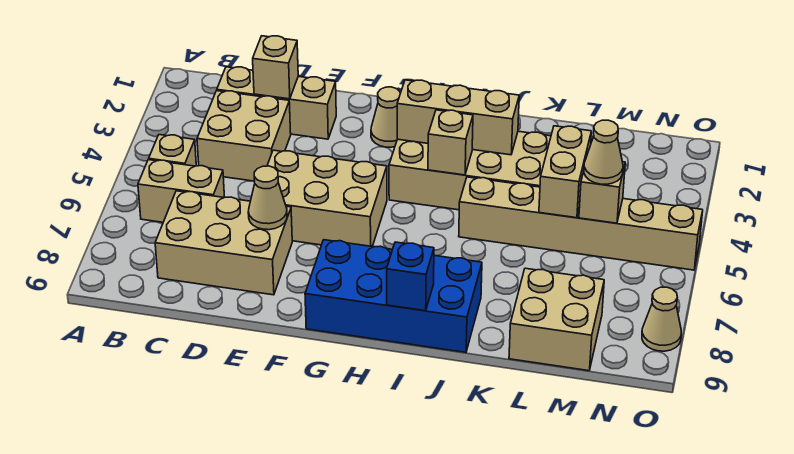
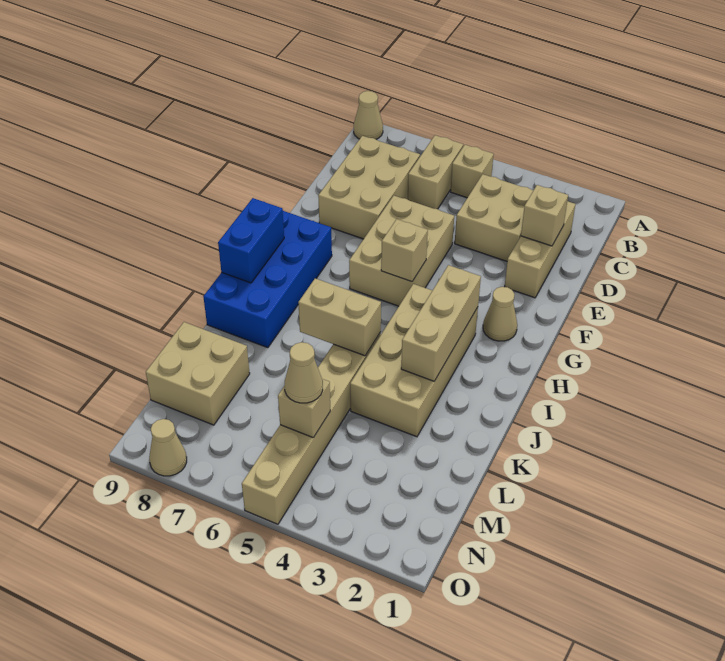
tan cone E7 level 2 -> tan cone A9 level 1
tan brick I4 level 2 -> tan brick G5 level 2
blue brick I9 level 2 -> blue brick H9:I9 level 2
tan brick L4:L5 level 2 -> tan brick J5:J6 level 2

